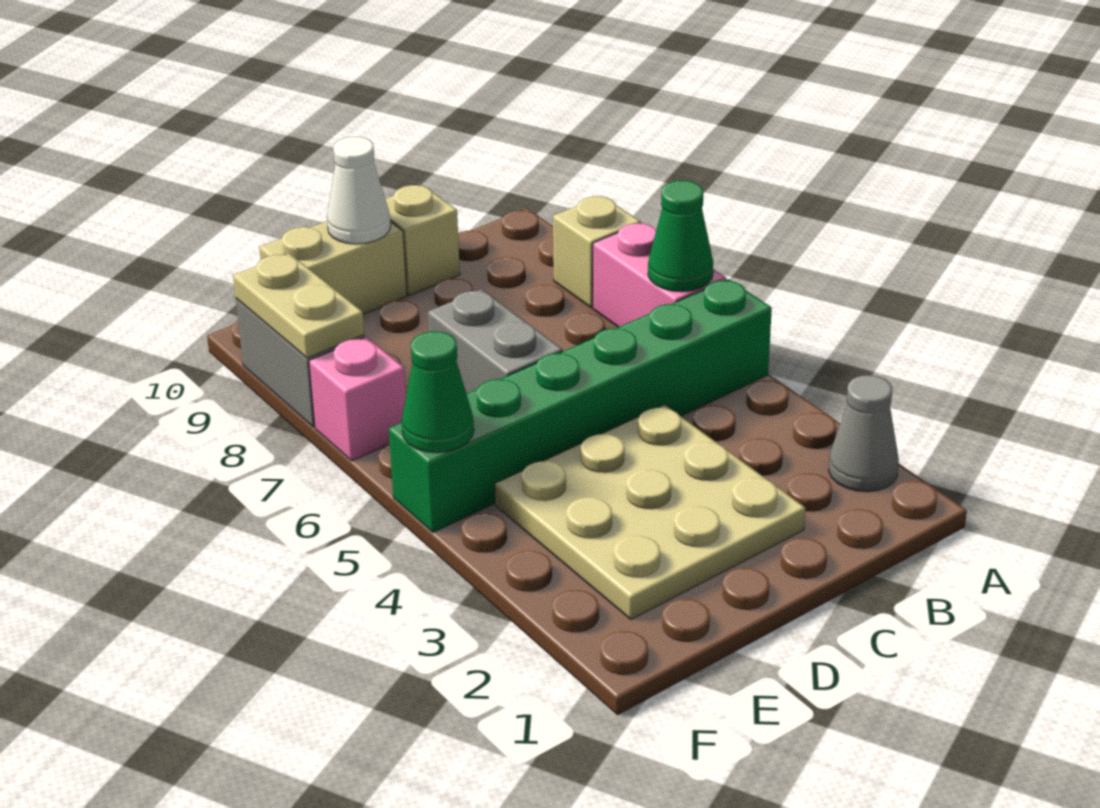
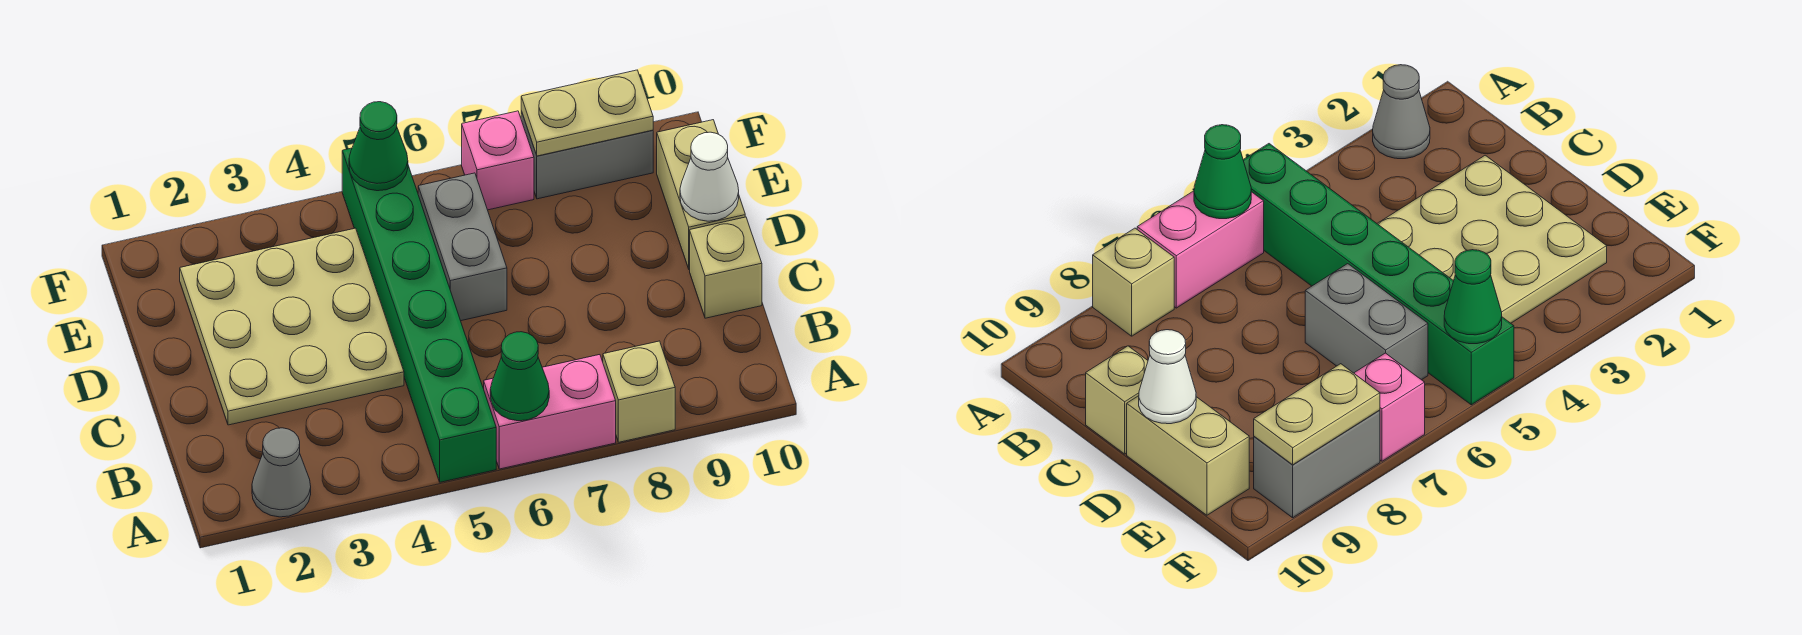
grey brick D6:D7 level 1 -> grey brick D6:E6 level 1

